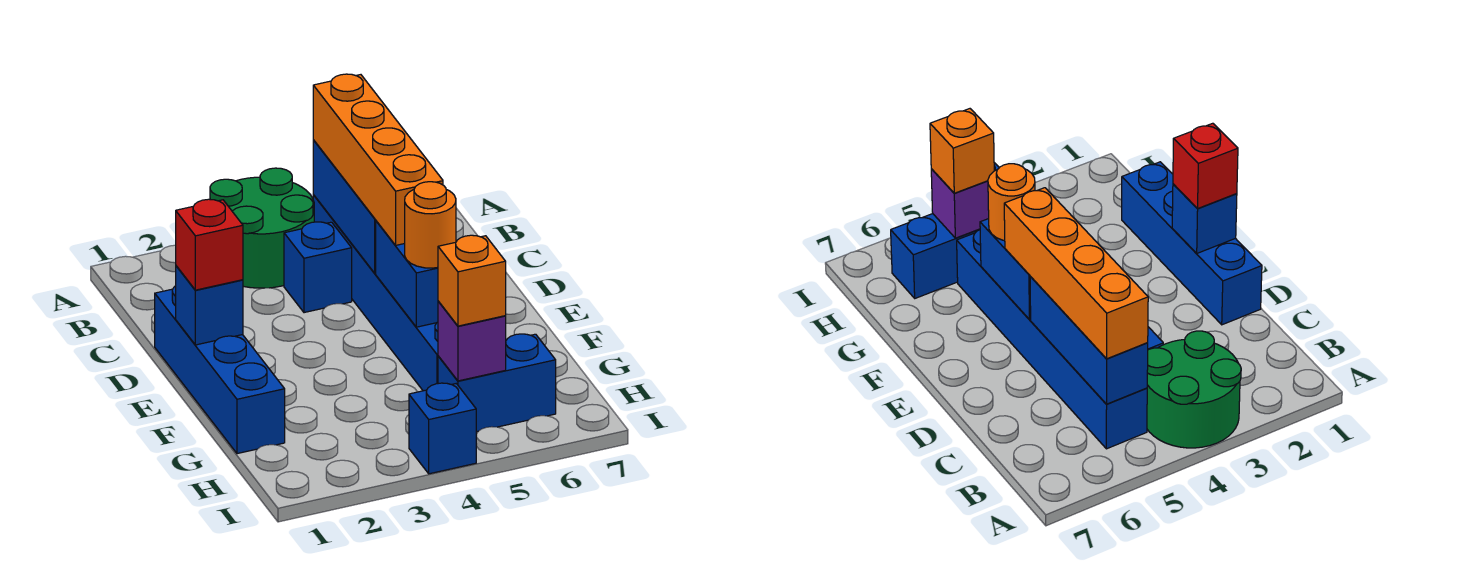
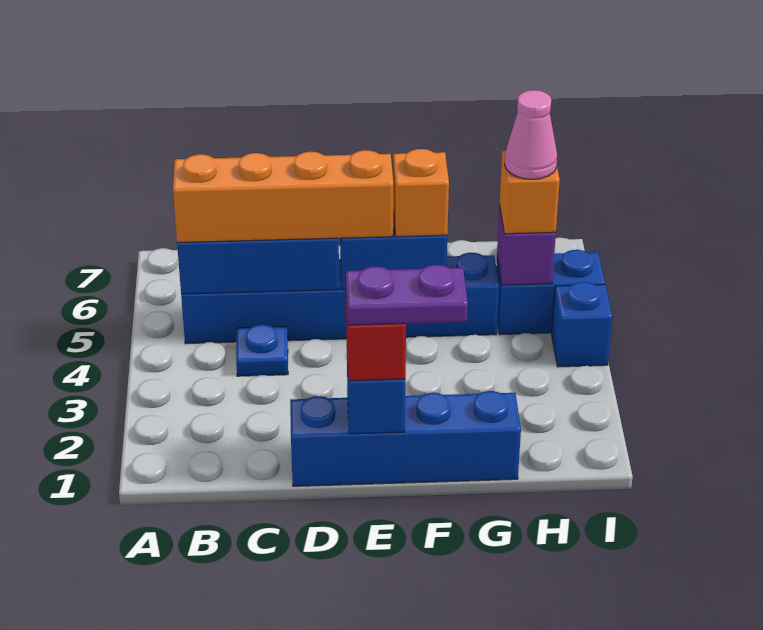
green round brick A3:B4 level 1 -> none
blue brick C4 level 1 -> blue plate C4 level 1
none -> purple plate E1:F1 level 4
orange round brick F5 level 3 -> orange brick F5 level 3
blue brick H5:H6 level 1 -> blue brick H5:I5 level 1
none -> pink cone H5 level 4

